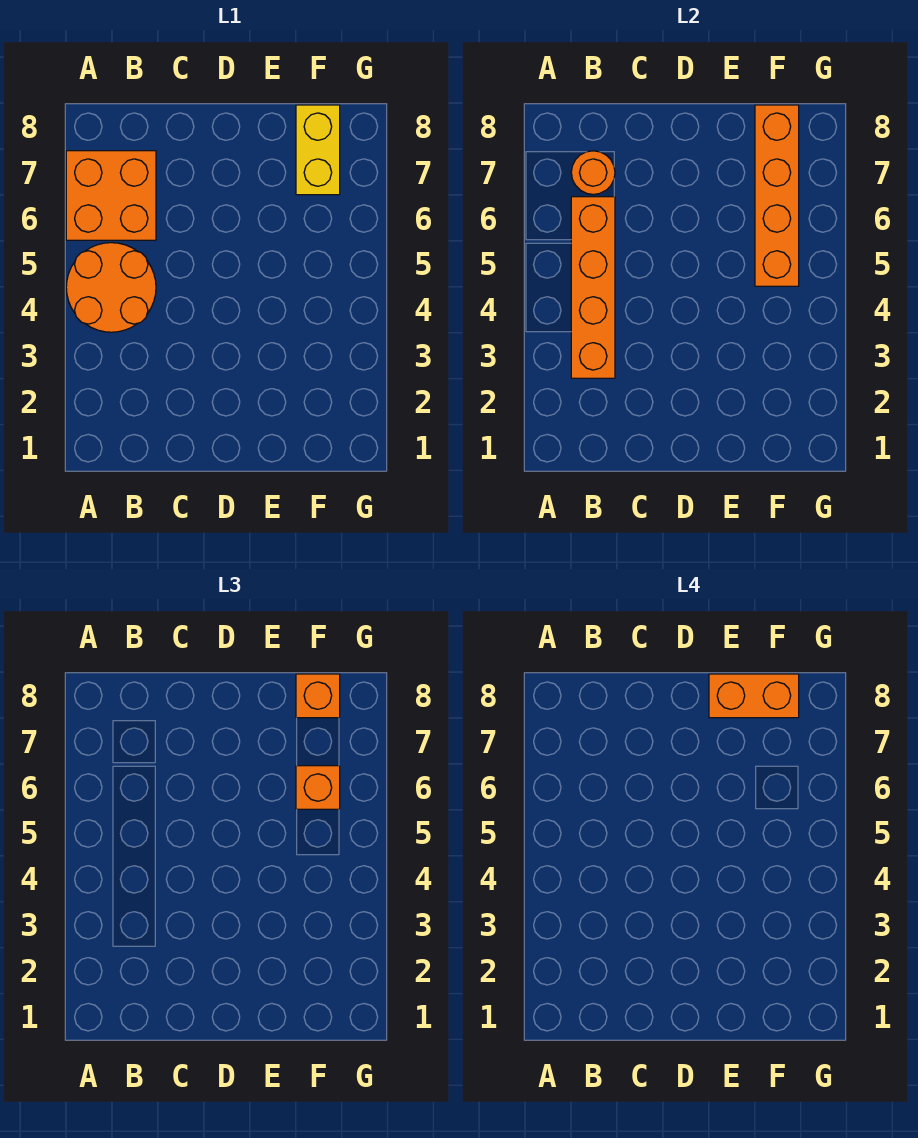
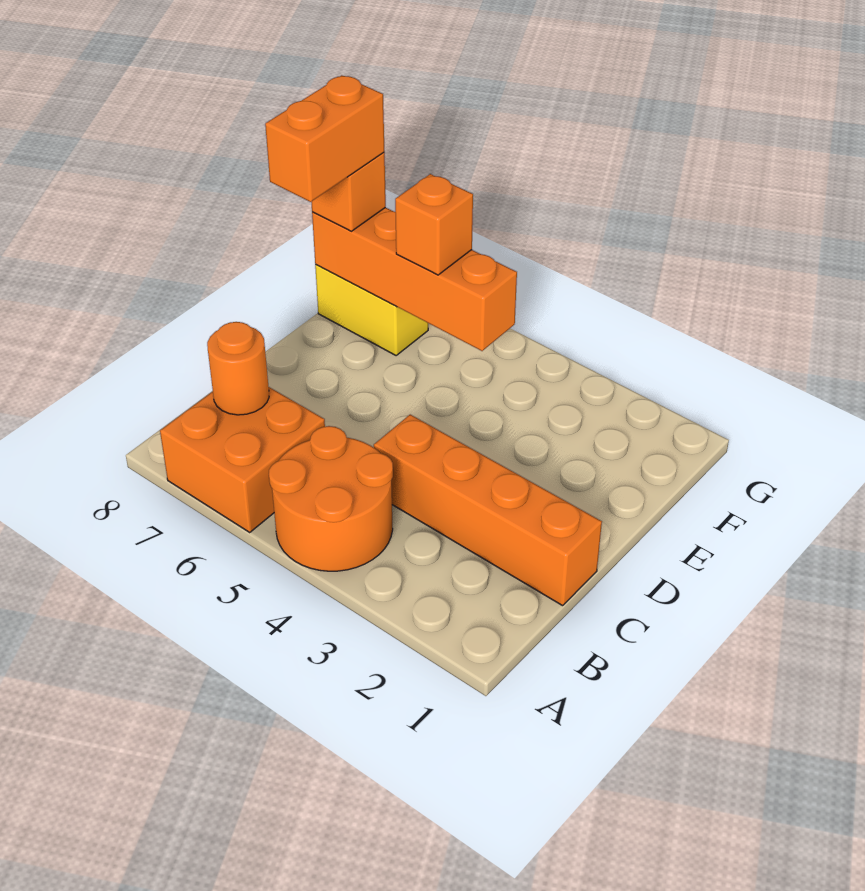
orange brick B3:B6 level 2 -> orange brick C1:C4 level 1

